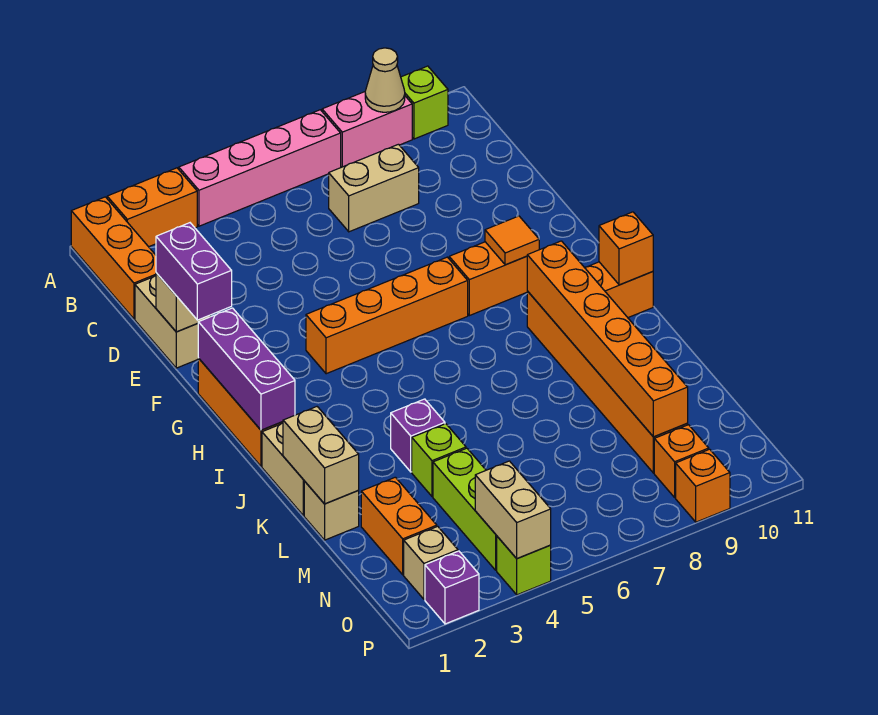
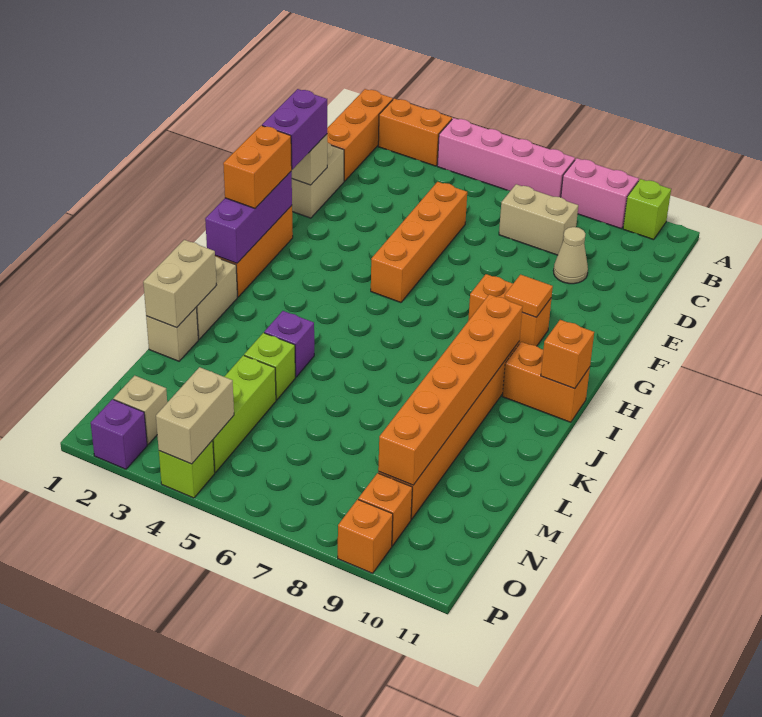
tan cone A9 level 2 -> tan cone D9 level 1
orange brick G4:G7 level 1 -> orange brick D5:G5 level 1
orange brick M2:N2 level 1 -> orange brick G1:H1 level 3

